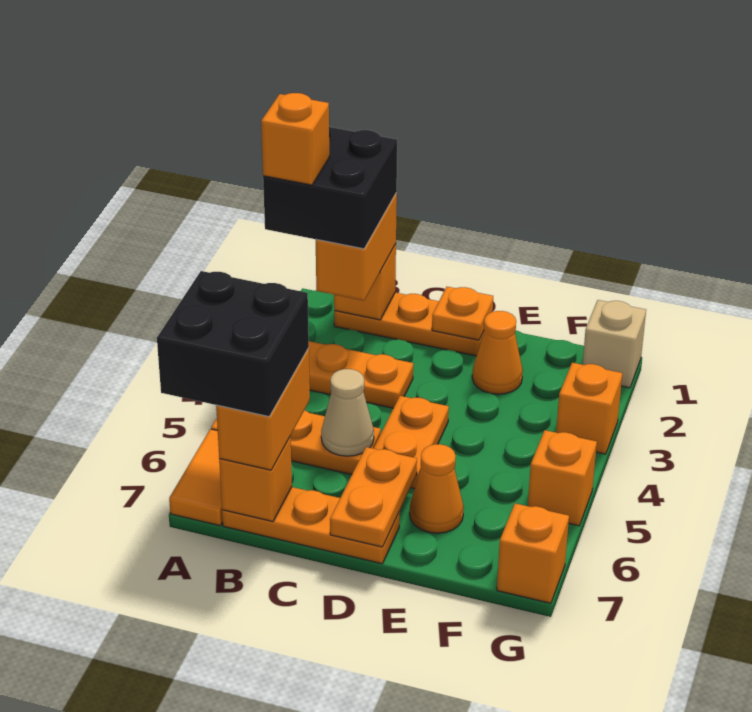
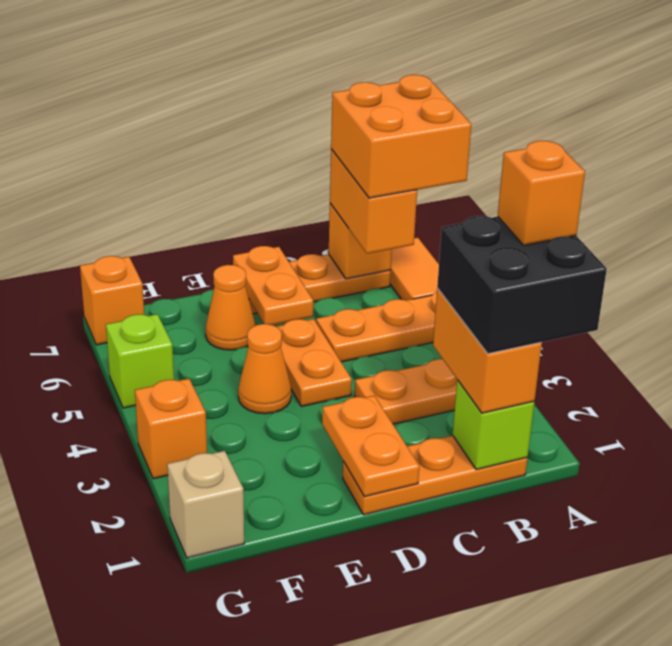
black brick A6:B7 level 4 -> orange brick A6:B7 level 4
orange brick B1 level 2 -> lime brick B1 level 2
tan cone C5 level 2 -> none
orange plate D1 level 2 -> orange plate D1:D2 level 2
orange cone E2 level 1 -> orange cone E4 level 1
orange brick G5 level 1 -> lime brick G5 level 1

